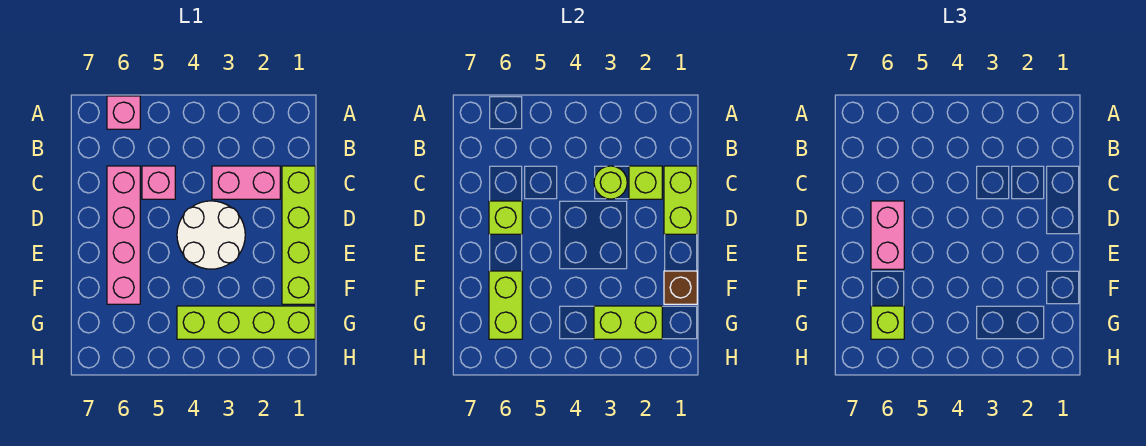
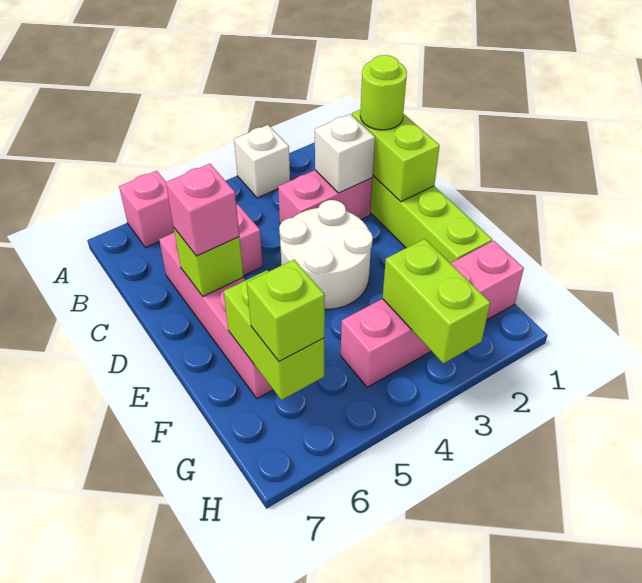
none -> white brick A3 level 1
lime brick C2 level 2 -> white brick C2 level 2
lime round brick C3 level 2 -> lime round brick C1 level 3
pink brick D6:E6 level 3 -> pink brick D6 level 3
brown brick F1 level 2 -> none
lime brick G1:G4 level 1 -> pink brick G1:G4 level 1
lime brick G2:G3 level 2 -> lime brick G3:H3 level 2

